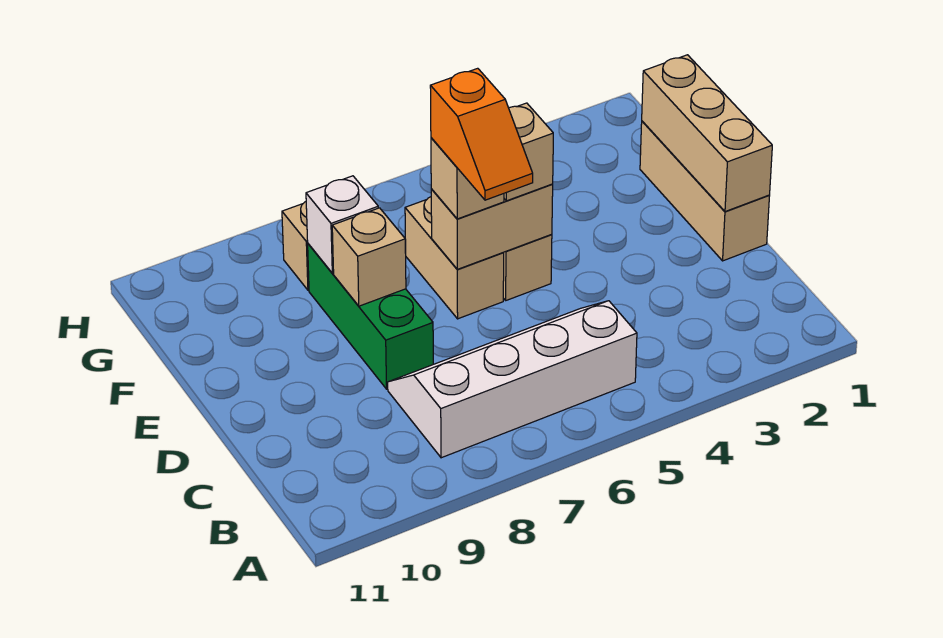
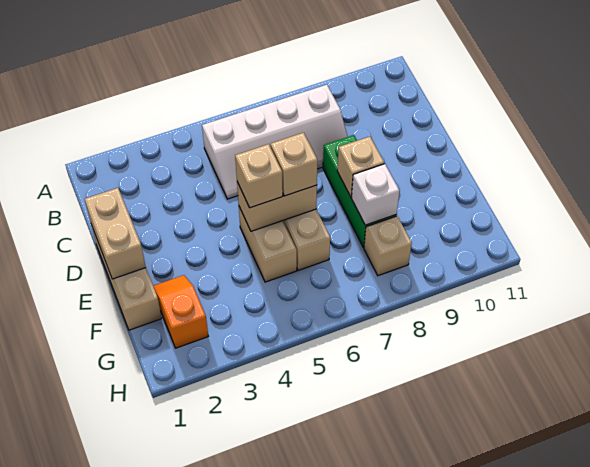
tan brick D1:F1 level 2 -> tan brick D1:E1 level 2
orange slope D6:E6 level 4 top E -> orange slope F2:G2 level 1 top G

